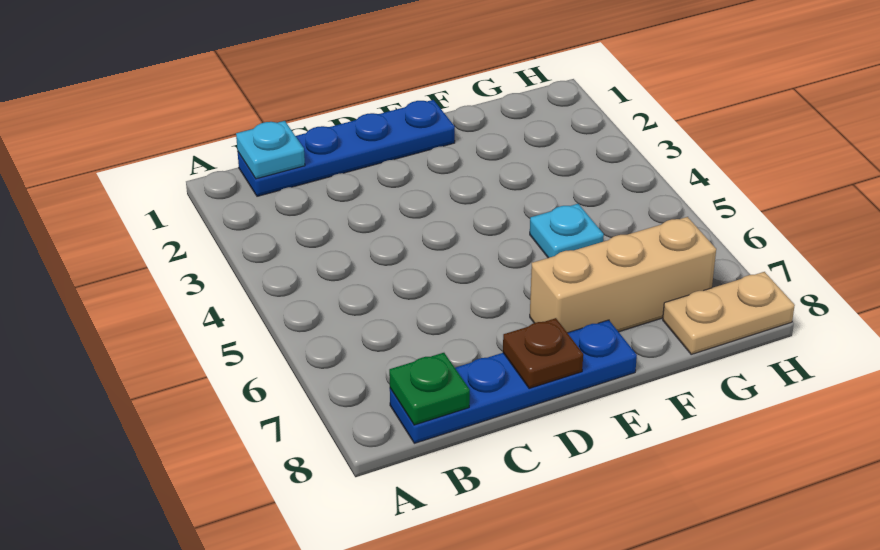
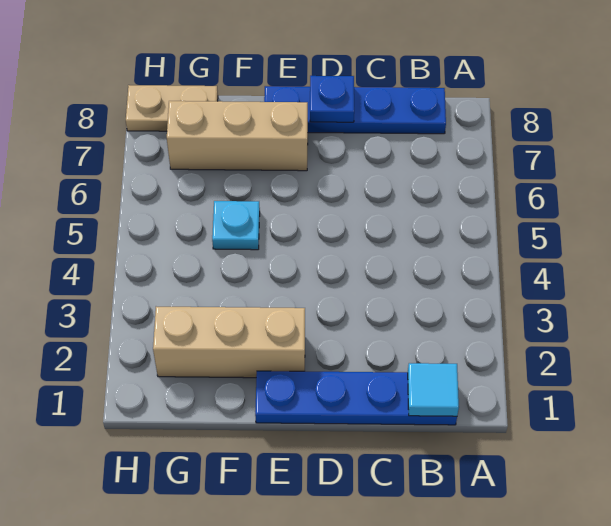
cyan plate B1 level 2 -> cyan tile B1 level 2
green plate B8 level 2 -> none
brown plate D8 level 2 -> blue plate D8 level 2
none -> tan brick E2:G2 level 1

